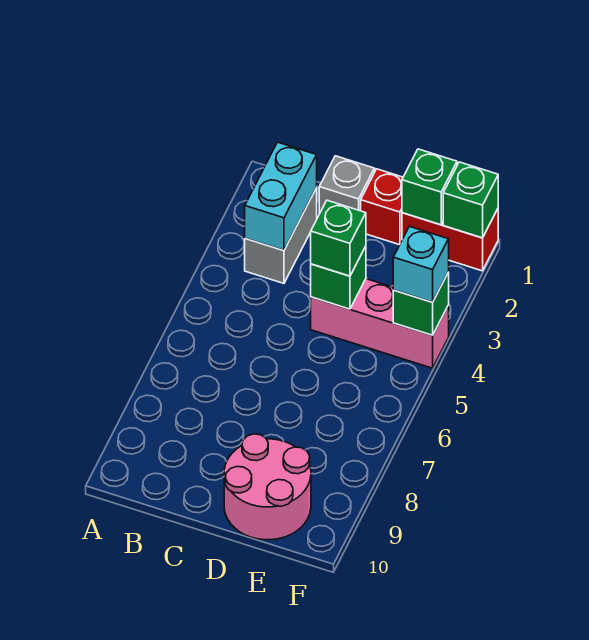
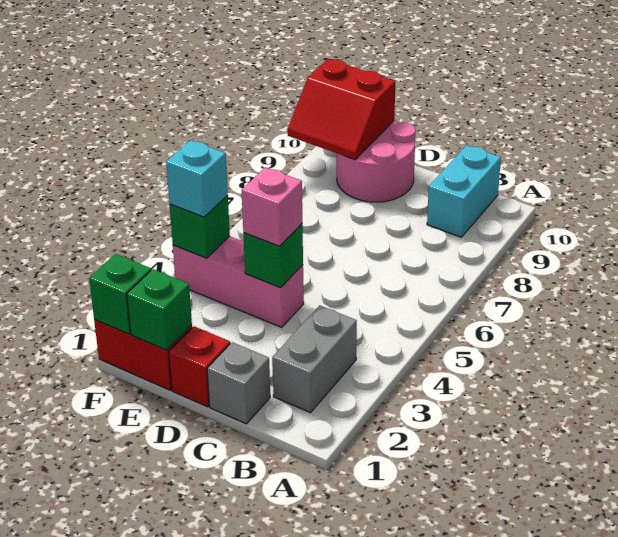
cyan brick B2:B3 level 2 -> cyan brick B9:B10 level 1
green brick D4 level 3 -> pink brick D4 level 3
none -> red slope E9:F10 level 2 top 10

